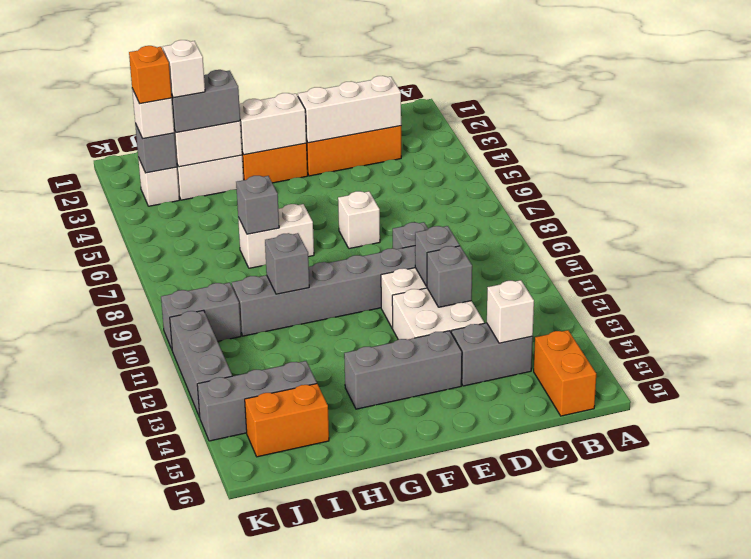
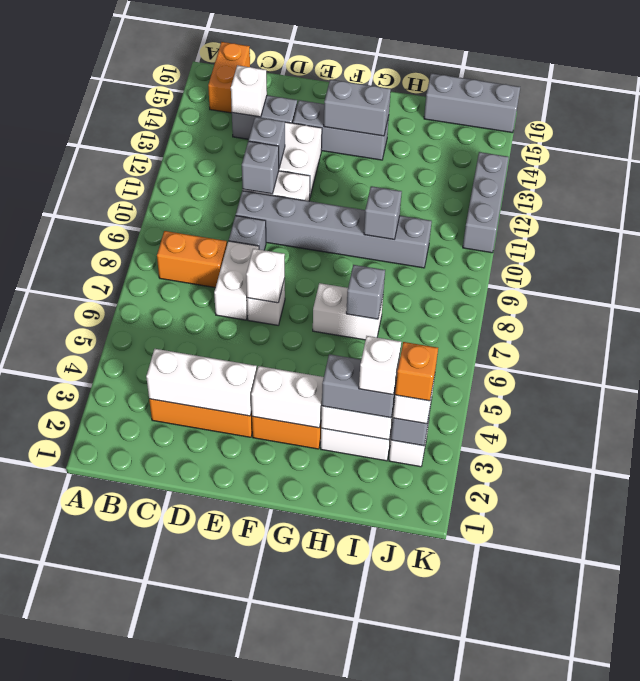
none -> white brick D7:D8 level 1
none -> white brick E7 level 2
grey brick I14:K14 level 1 -> grey brick I16:K16 level 1
orange brick I15:J15 level 1 -> orange brick B8:C8 level 1
grey brick J10:K10 level 1 -> grey brick F14:G14 level 2

